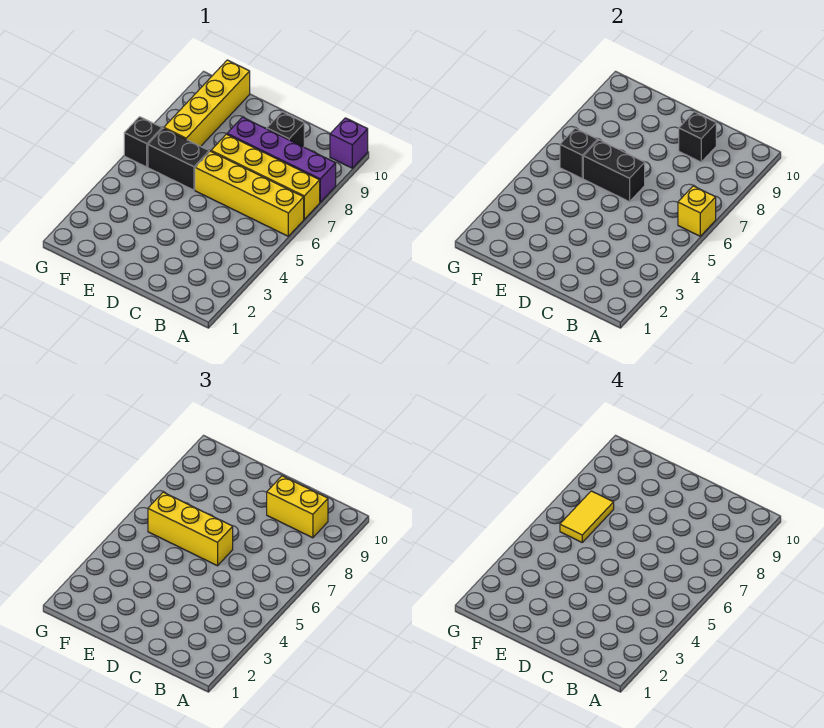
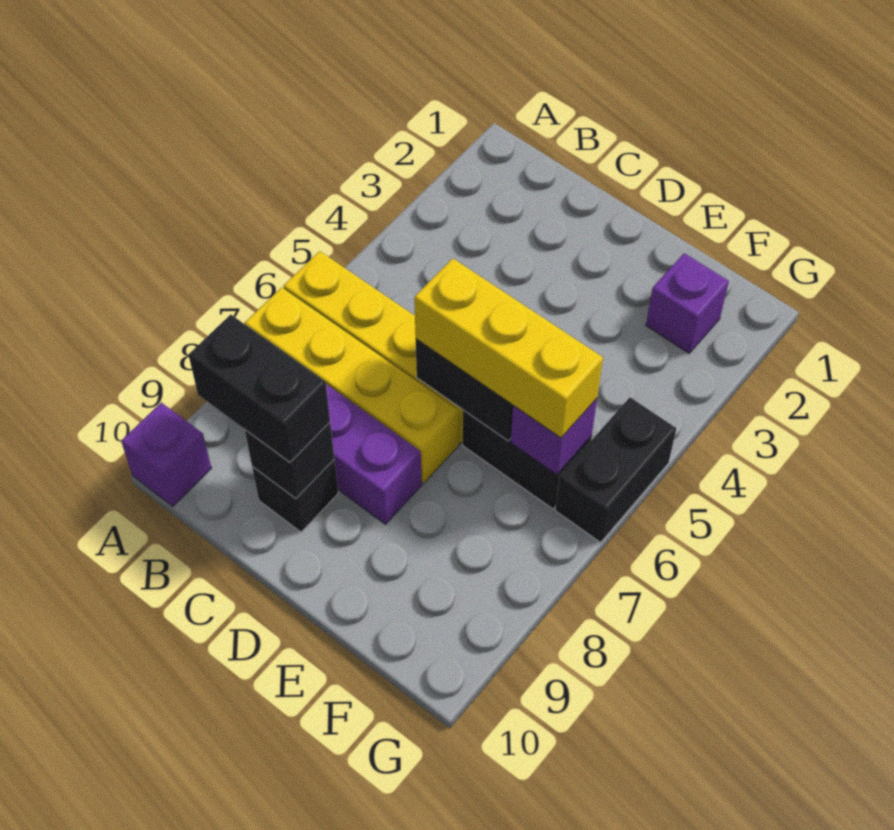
yellow brick A6 level 2 -> none
yellow brick B9:C9 level 3 -> black brick B9:C9 level 3
none -> purple brick F2 level 1
black brick F6 level 2 -> purple brick F6 level 2
yellow tile F6:F7 level 4 -> none
yellow brick F7:F10 level 1 -> none
black brick G6 level 1 -> black brick G5:G6 level 1

